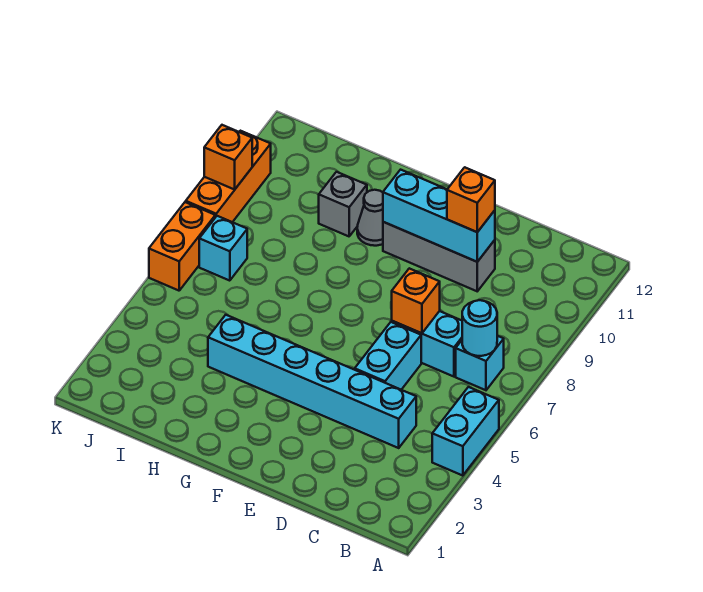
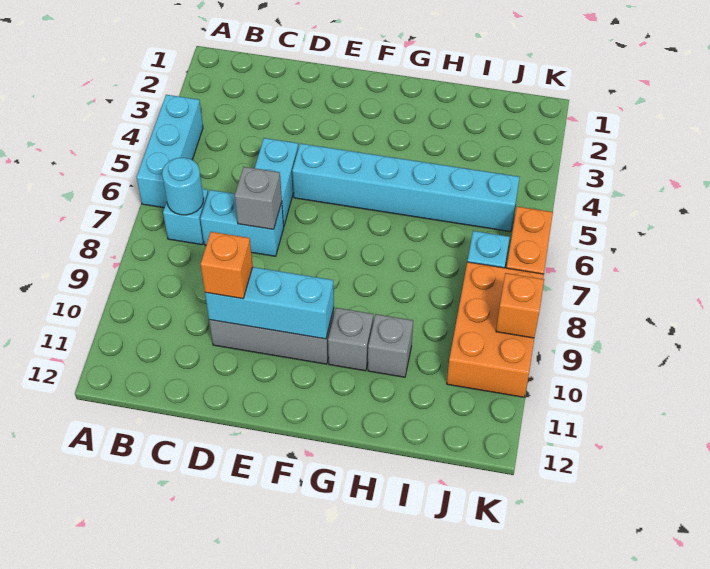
cyan brick A4:A5 level 1 -> cyan brick A4:A6 level 1
cyan brick C4:H4 level 1 -> cyan brick E5:J5 level 1
orange brick D7 level 2 -> grey brick D7 level 2
grey cone G10 level 1 -> grey brick G10 level 1
orange brick K8:K10 level 1 -> orange brick J8:K10 level 1

